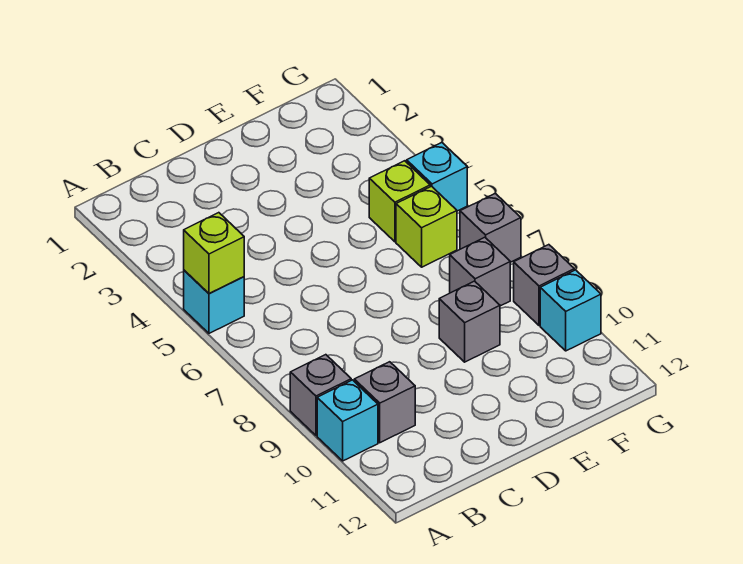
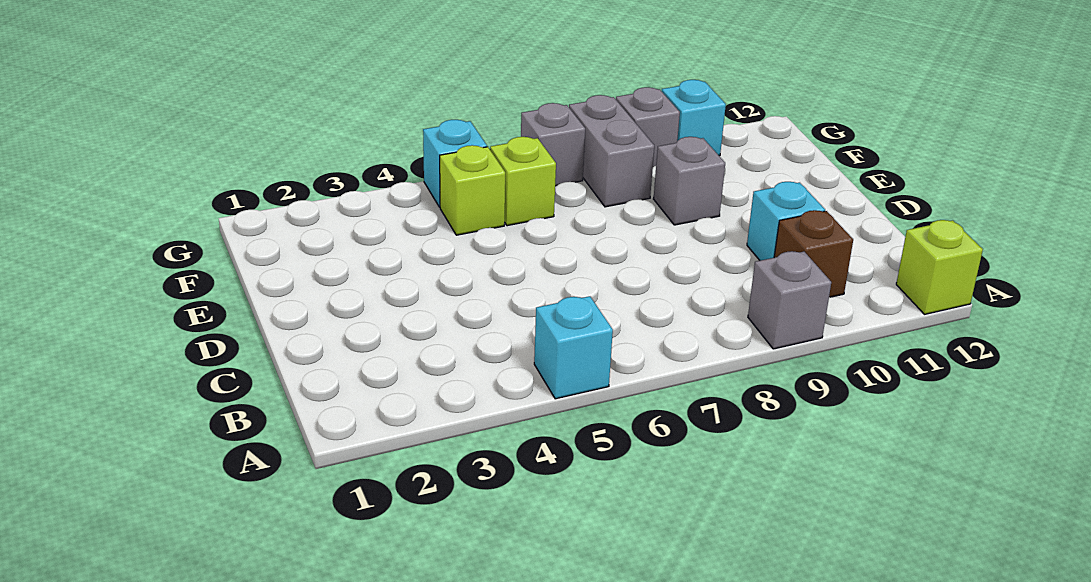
lime brick A5 level 2 -> lime brick A12 level 1
cyan brick A10 level 1 -> cyan brick C10 level 1
grey brick B10 level 1 -> brown brick B10 level 1
grey brick F8 level 1 -> grey brick F8:G8 level 1

